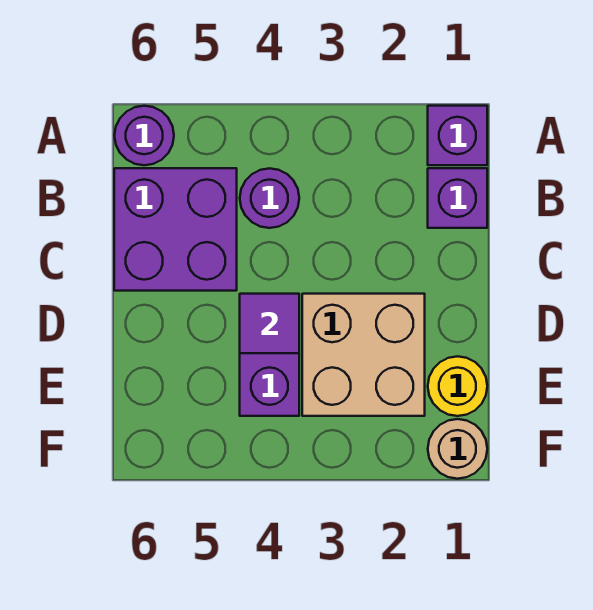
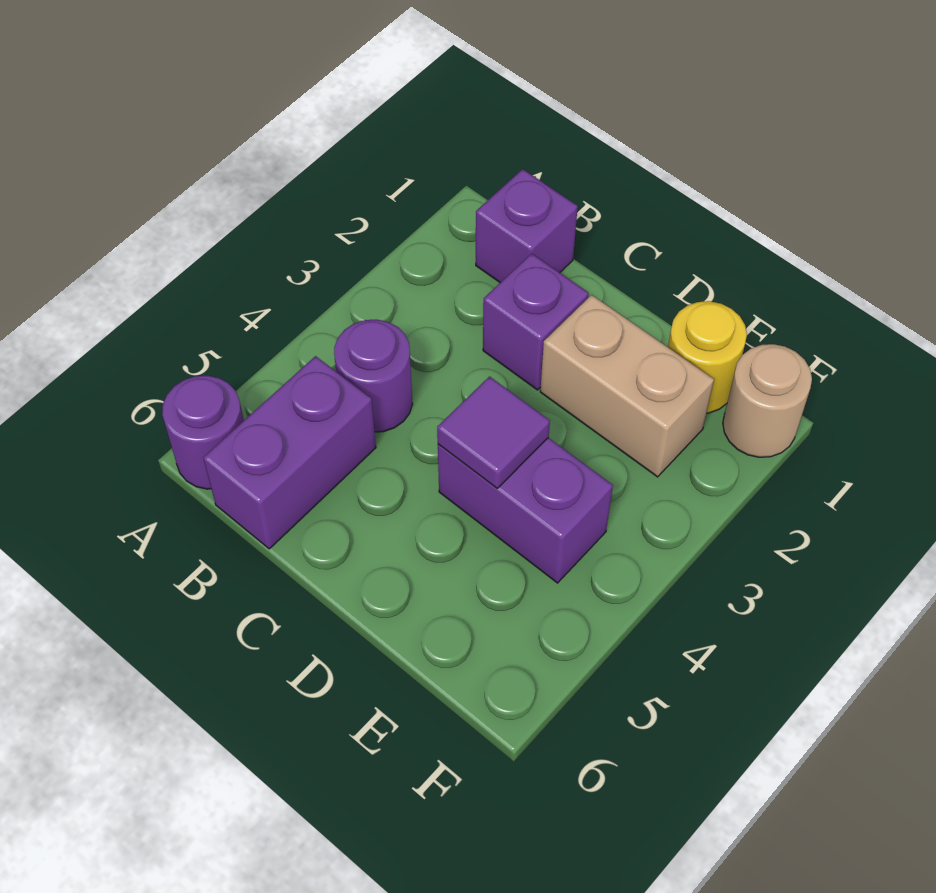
purple brick A1 level 1 -> purple brick C2 level 1
purple brick B5:C6 level 1 -> purple brick B5:B6 level 1
tan brick D2:E3 level 1 -> tan brick D2:E2 level 1

